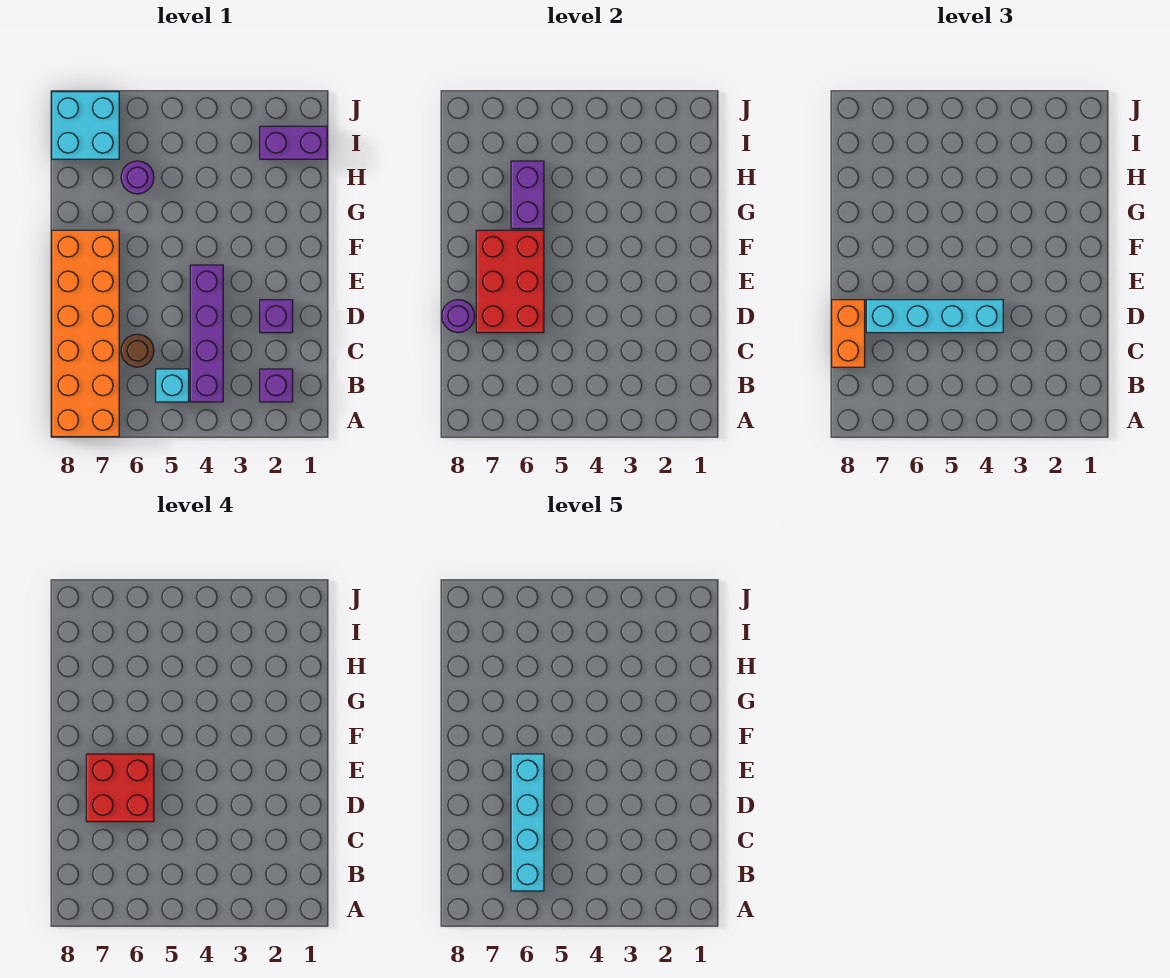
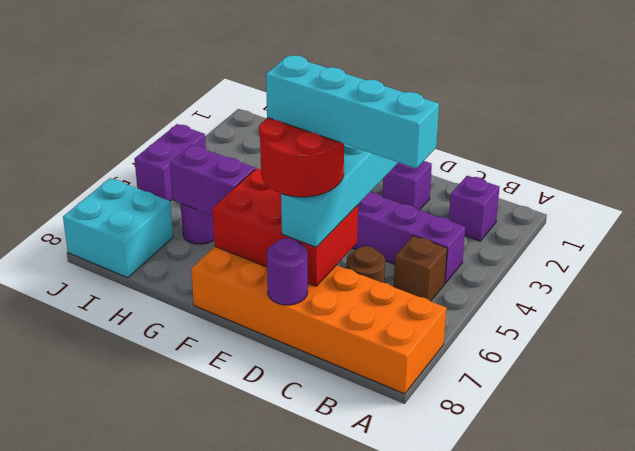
cyan brick B5 level 1 -> brown brick B5 level 1
orange brick C8:D8 level 3 -> none
red brick D6:E7 level 4 -> red round brick D6:E7 level 4
purple brick I1:I2 level 1 -> purple brick J4:J5 level 1

